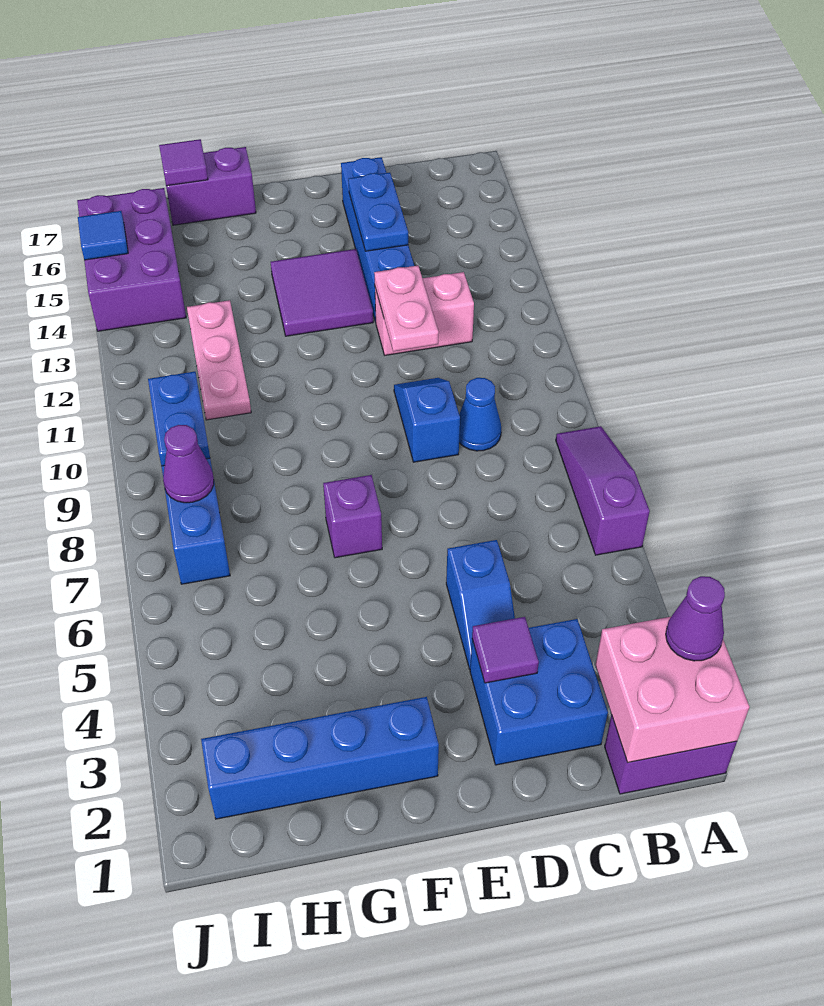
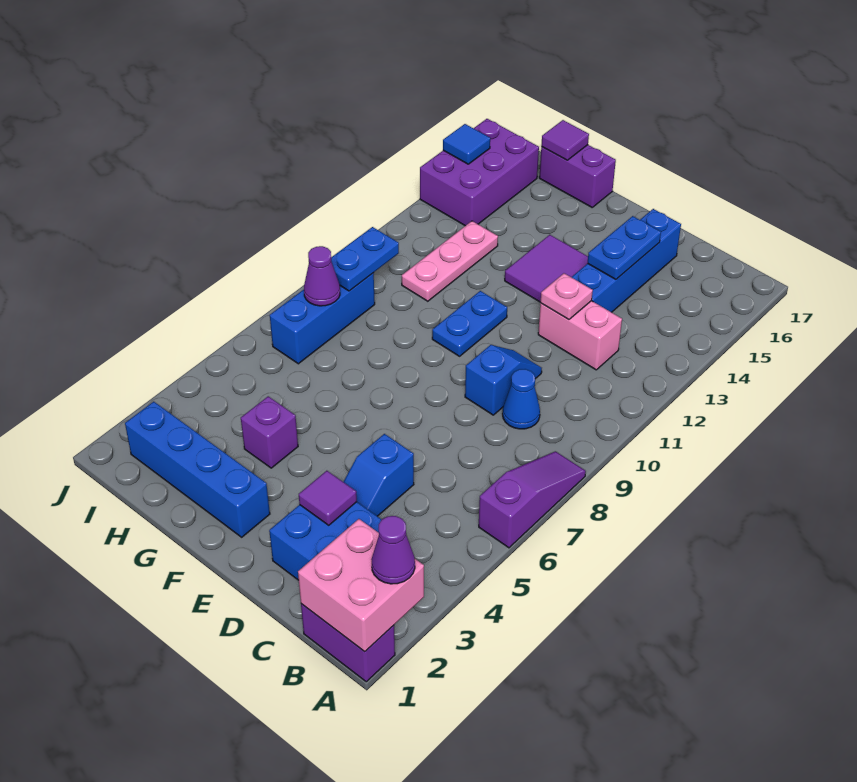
pink plate D11:D12 level 2 -> pink plate D12 level 2
purple brick F7 level 1 -> purple brick G4 level 1
none -> blue plate F10:F11 level 1

